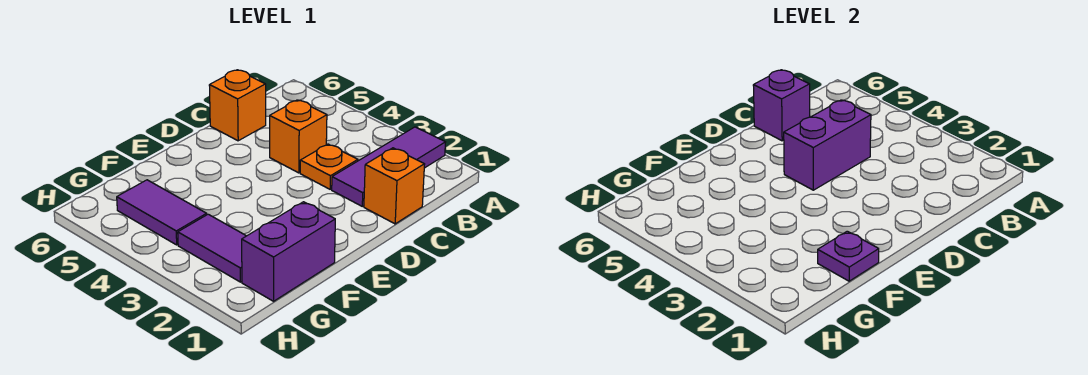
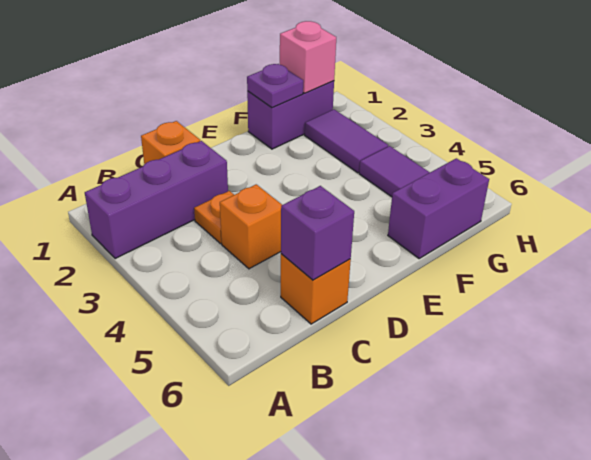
purple tile A2:C2 level 1 -> purple brick A2:C2 level 1
purple brick C4:D4 level 2 -> purple brick F6:G6 level 1
none -> pink brick G1 level 2

